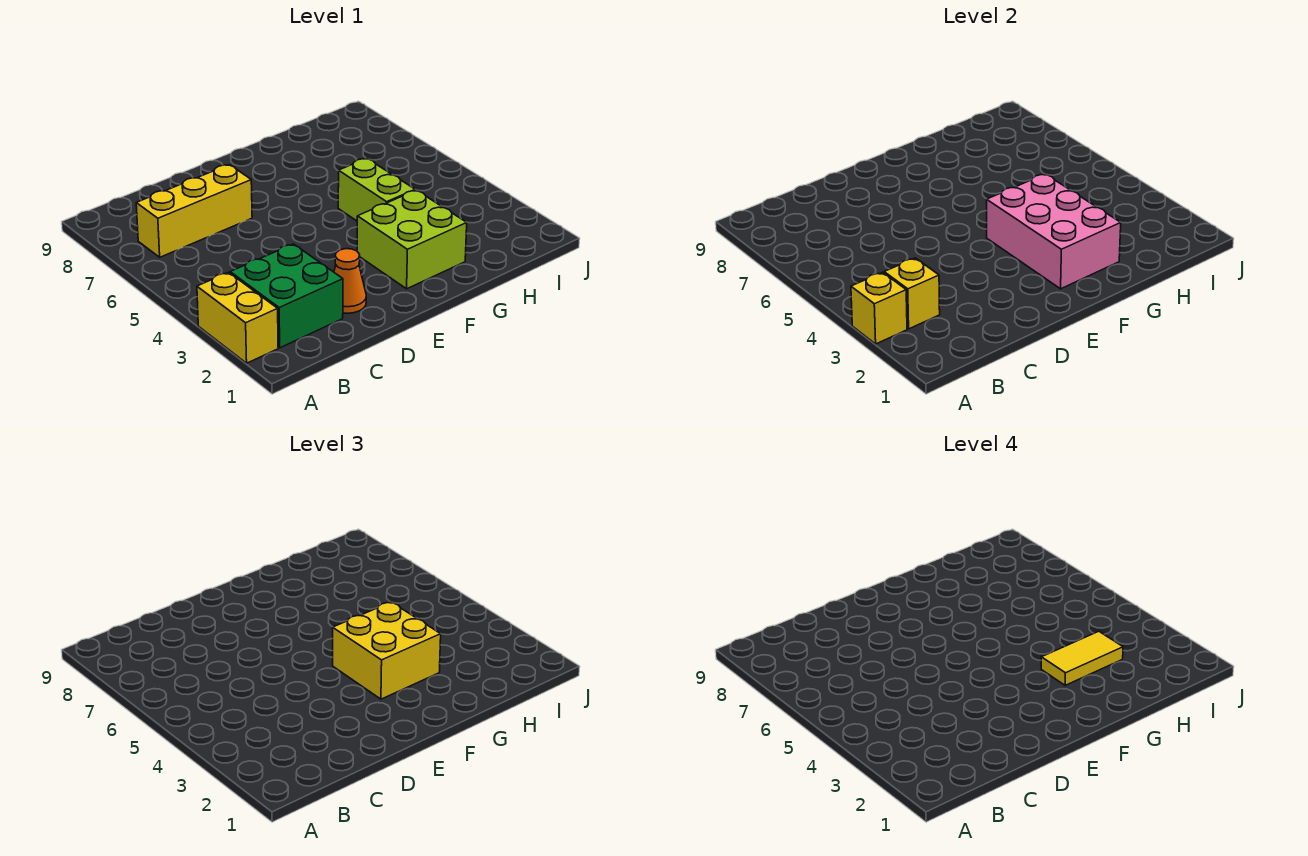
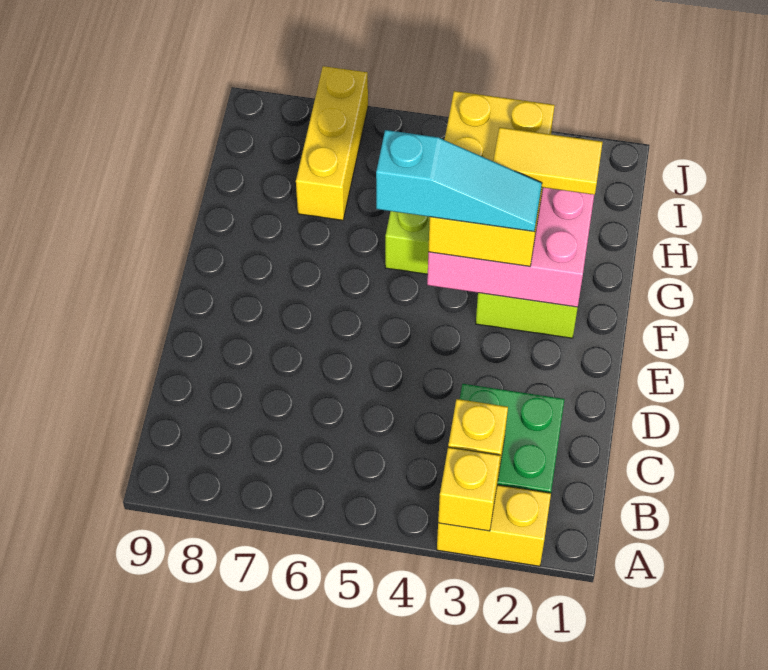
yellow brick B7:D7 level 1 -> yellow brick H7:J7 level 1
orange cone D2 level 1 -> none
yellow brick F3:G4 level 3 -> yellow brick F3:H4 level 3
none -> cyan slope F3:F5 level 4 top 5
yellow tile G3:H3 level 4 -> yellow tile G2:G3 level 4

